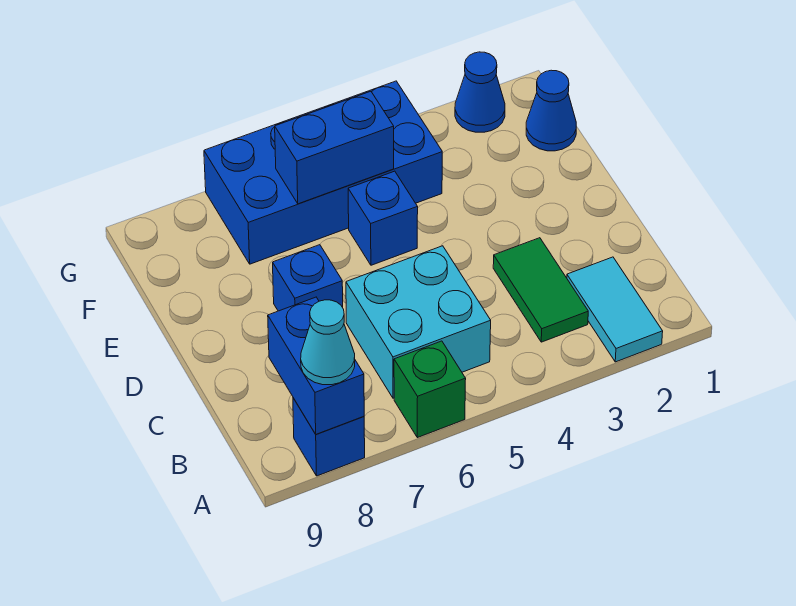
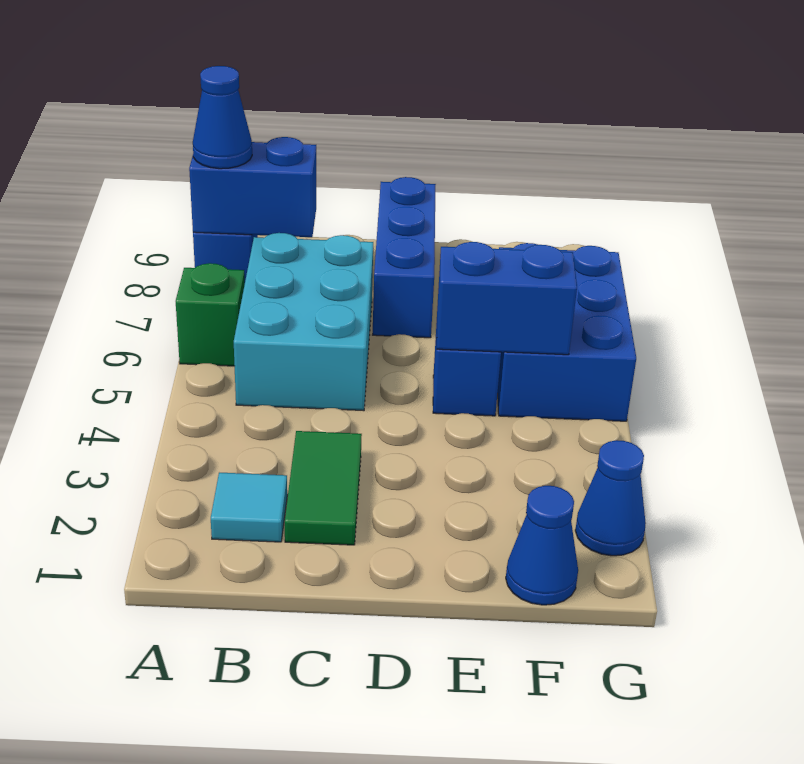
cyan tile A2:B2 level 1 -> cyan tile B2 level 1
cyan cone A8 level 3 -> blue cone A8 level 3
green tile B3:C3 level 1 -> green tile C2:C3 level 1
cyan brick B5:C6 level 1 -> cyan brick B5:C7 level 1
blue brick D7 level 1 -> blue brick D7:D9 level 1
blue brick F4:G7 level 1 -> blue brick F5:G7 level 1
blue brick F5:F6 level 2 -> blue brick E5:F5 level 2

